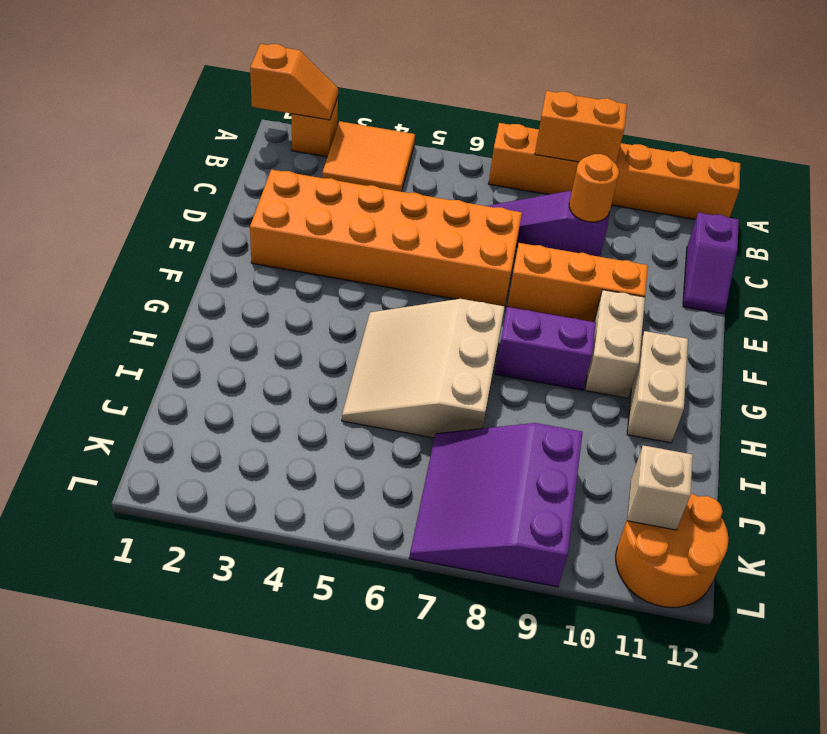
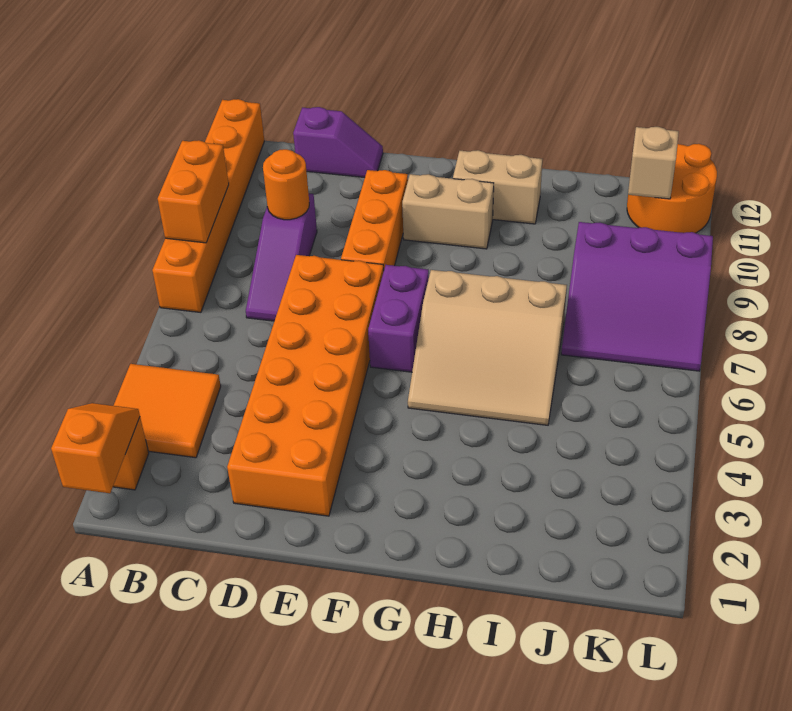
purple brick G8:G9 level 1 -> purple brick F6:F7 level 1

